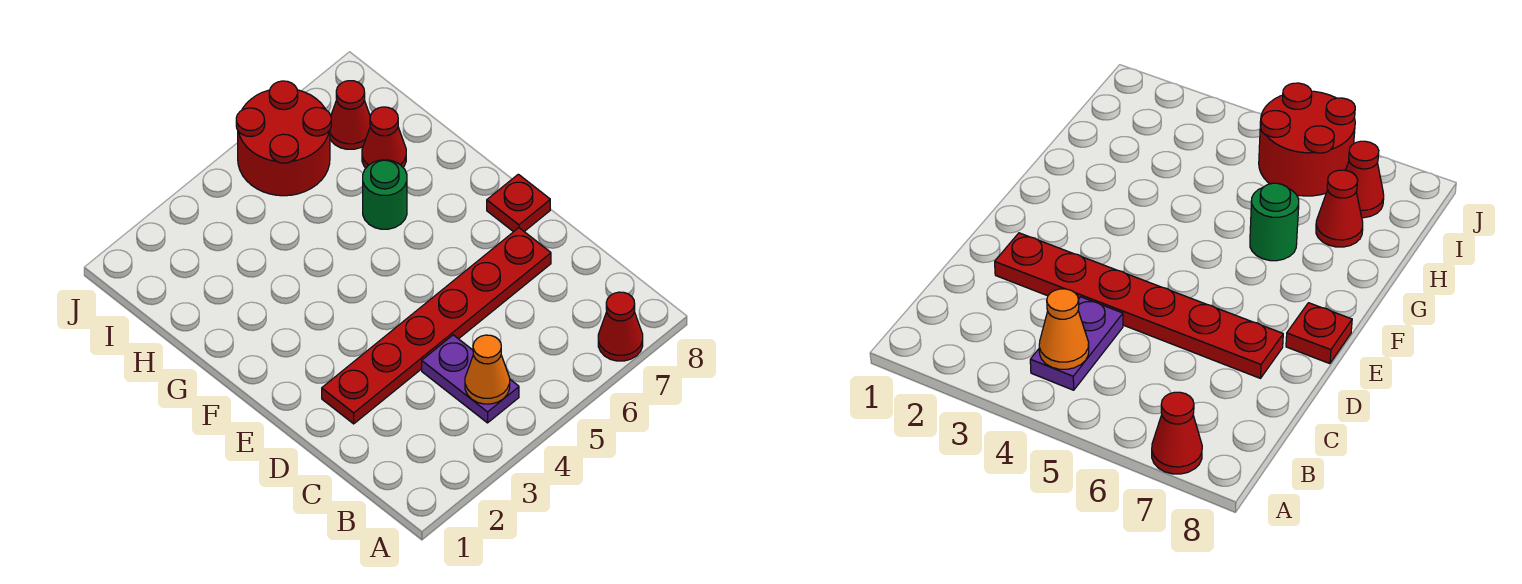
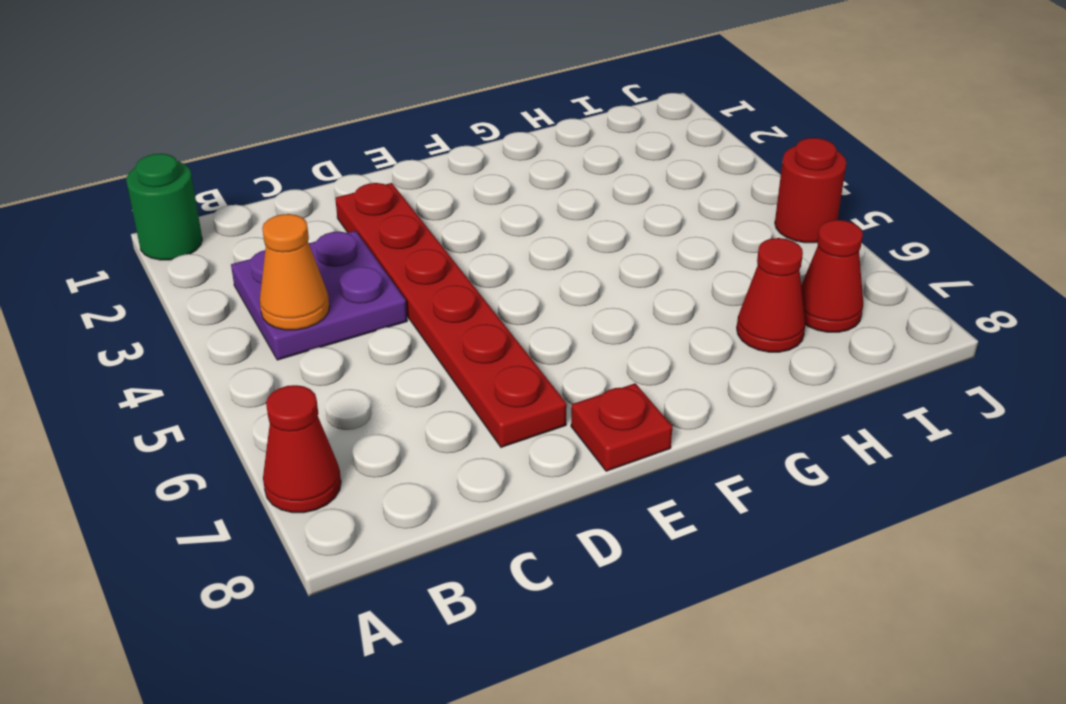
purple plate B4:C4 level 1 -> purple plate B3:C4 level 1
green round brick G6 level 1 -> green round brick A1 level 1
red round brick I5:J6 level 1 -> red round brick J5 level 1

